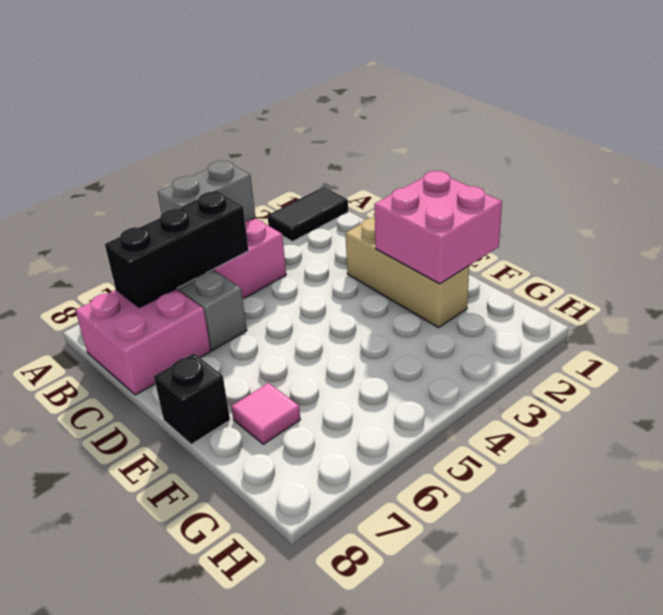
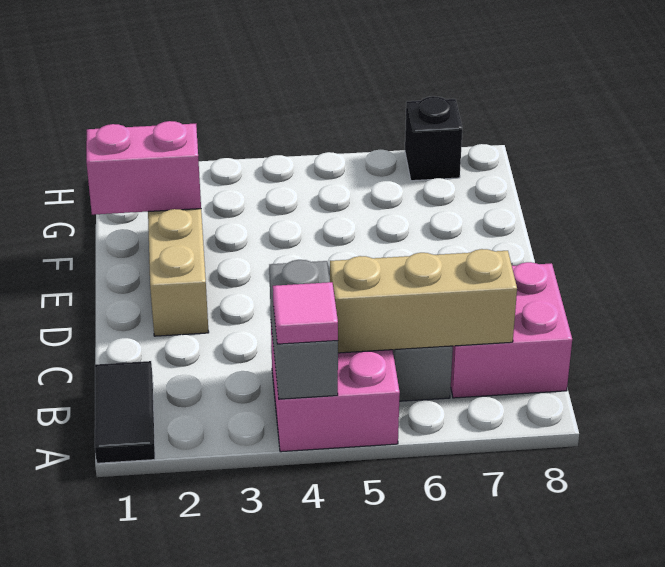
black tile A1:A2 level 1 -> black tile A1:B1 level 1
grey brick A4:A5 level 2 -> grey brick A4:B4 level 2
black brick B5:B7 level 2 -> tan brick B5:B7 level 2
pink brick E1:F2 level 2 -> pink brick F1:F2 level 2
black brick E8 level 1 -> black brick H7 level 1
pink tile F7 level 1 -> pink tile A4 level 3

